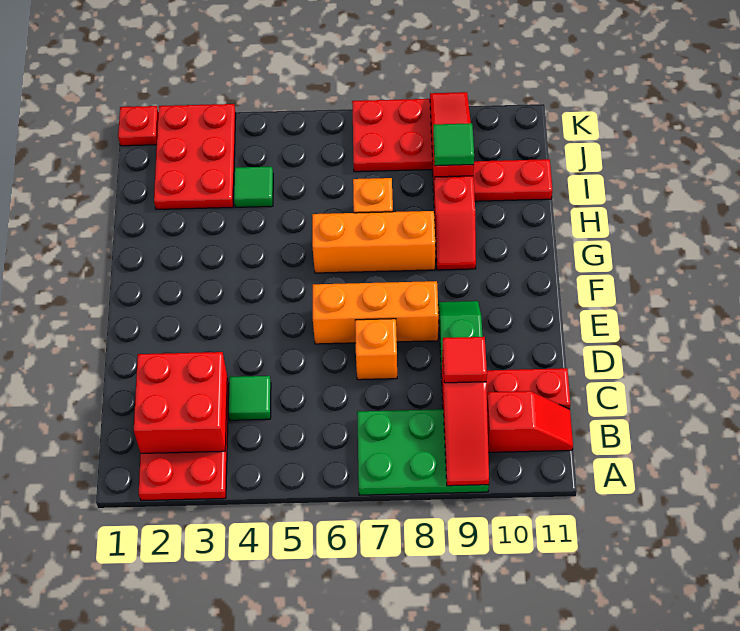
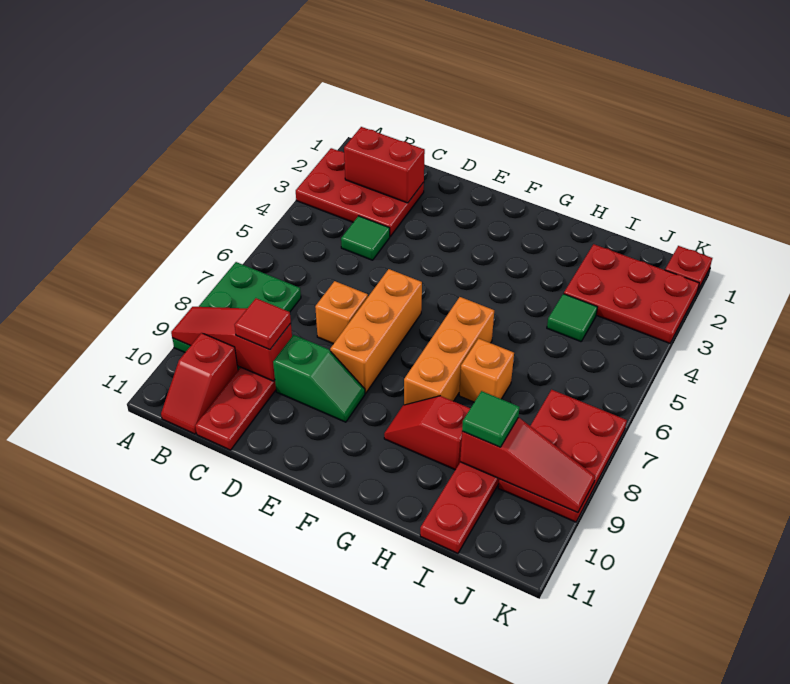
red brick B2:C3 level 2 -> red brick B2:C2 level 2

